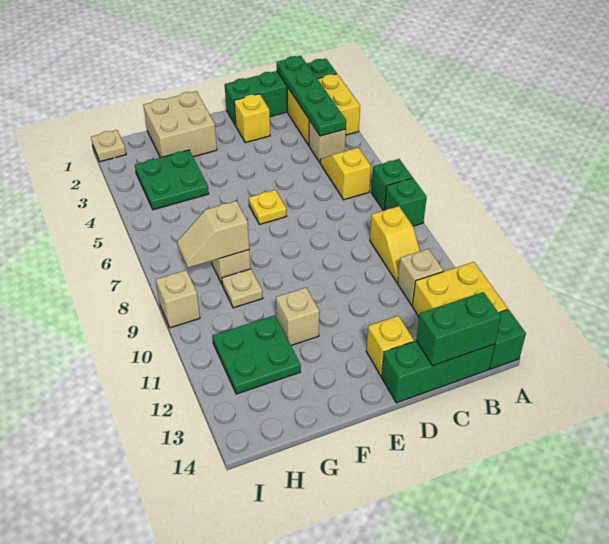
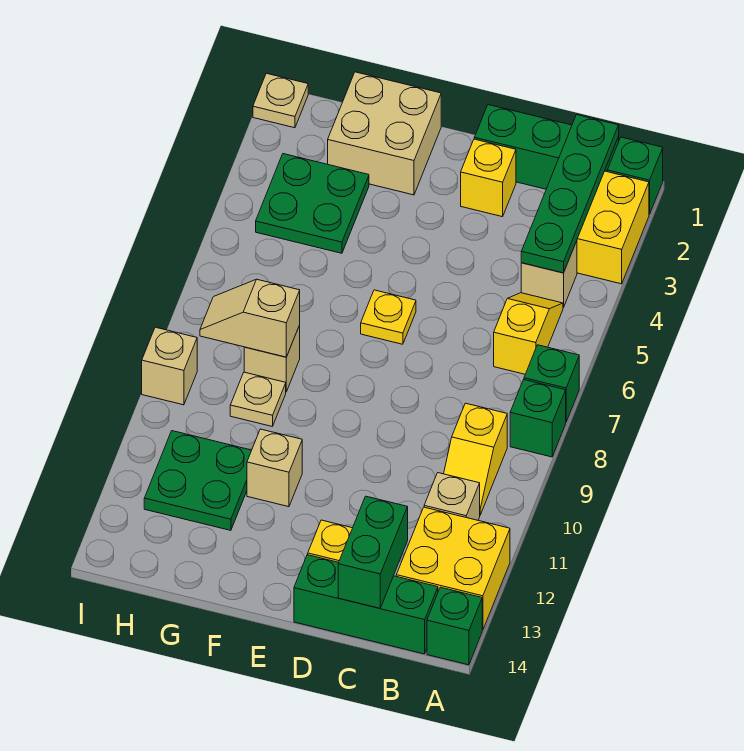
green brick B14:C14 level 2 -> green brick C13:C14 level 2

